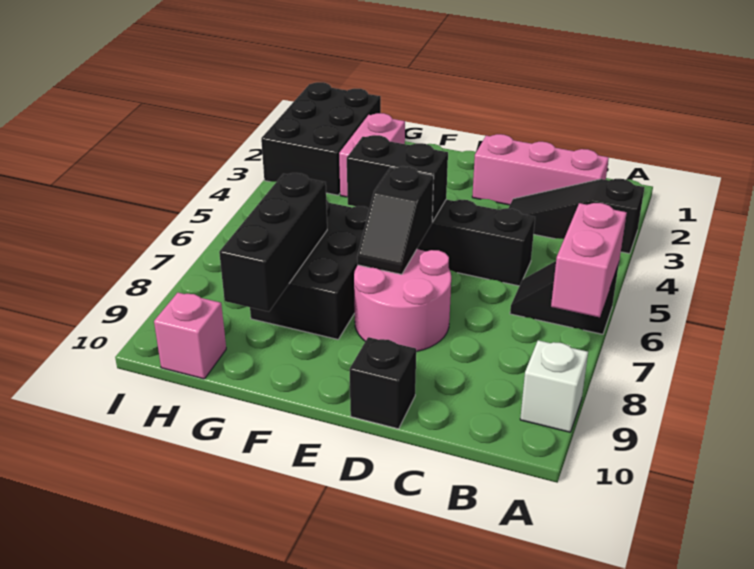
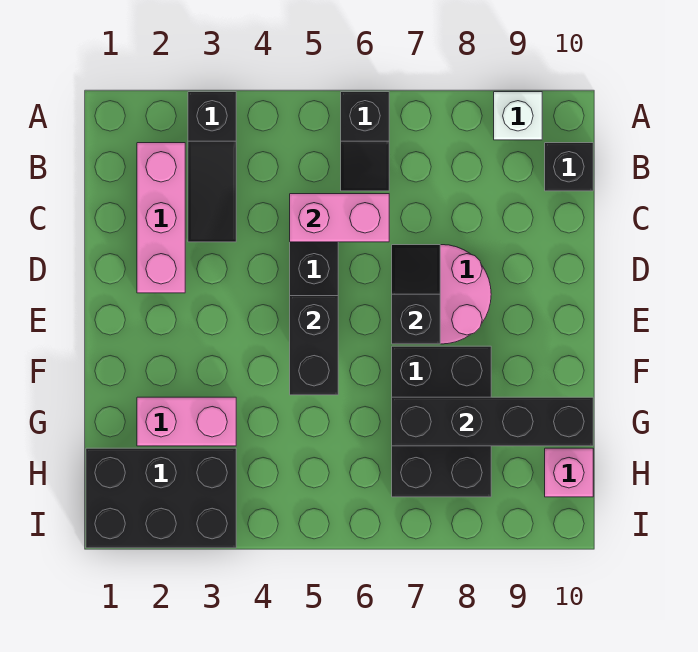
pink brick A6:A7 level 2 -> pink brick C5:C6 level 2
black brick D10 level 1 -> black brick B10 level 1
black slope E6:E7 level 2 top 6 -> black slope D7:E7 level 2 top E
black brick F6:G8 level 1 -> black brick F7:H8 level 1
black brick G7:G9 level 2 -> black brick G7:G10 level 2

